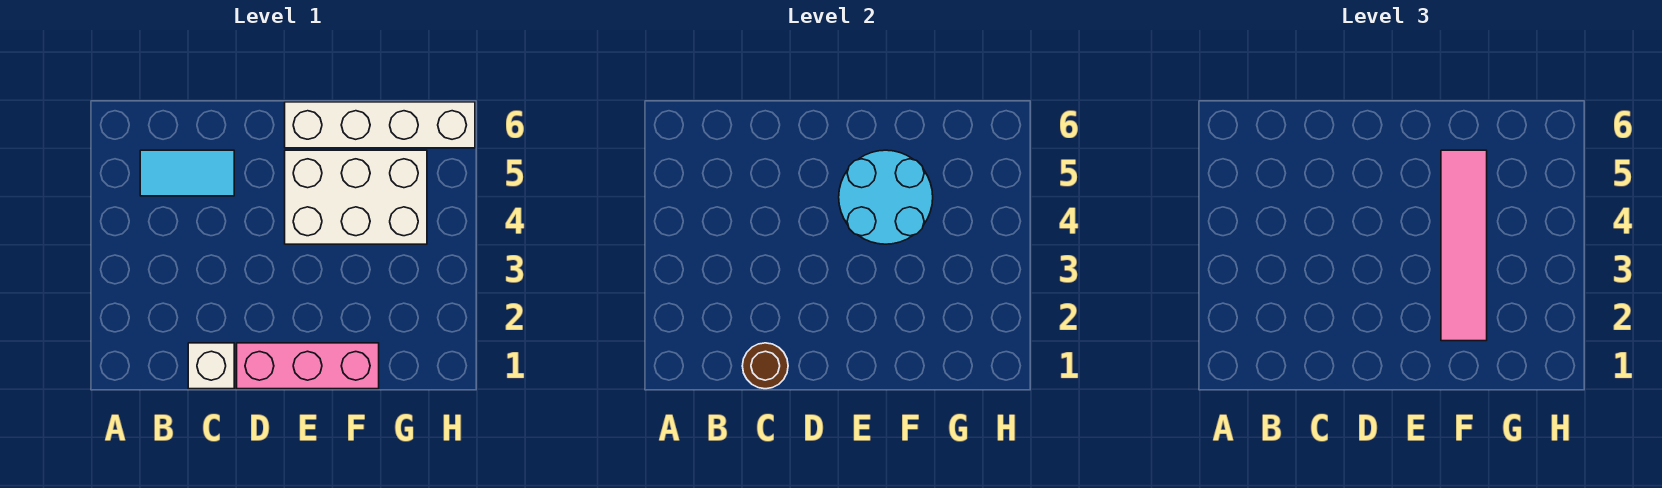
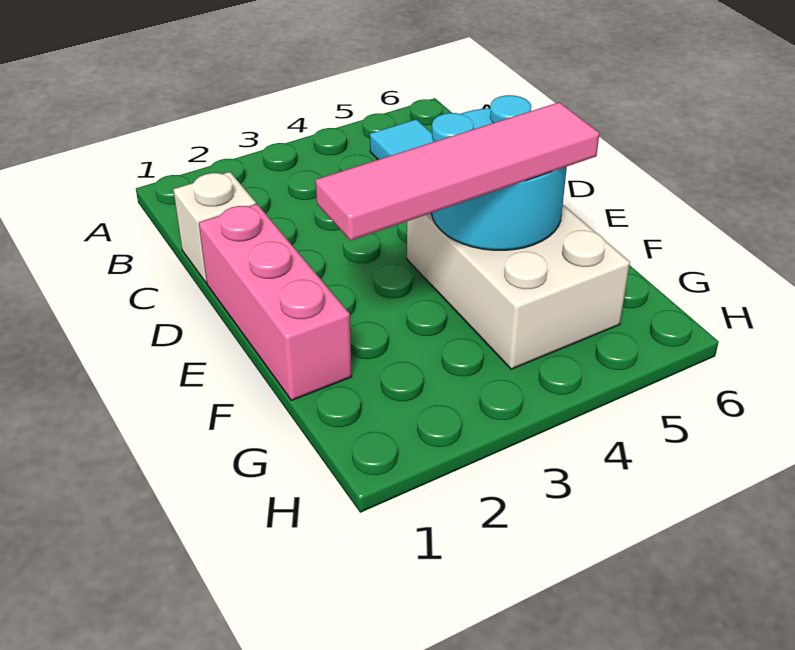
brown round brick C1 level 2 -> none
white brick E6:H6 level 1 -> none

